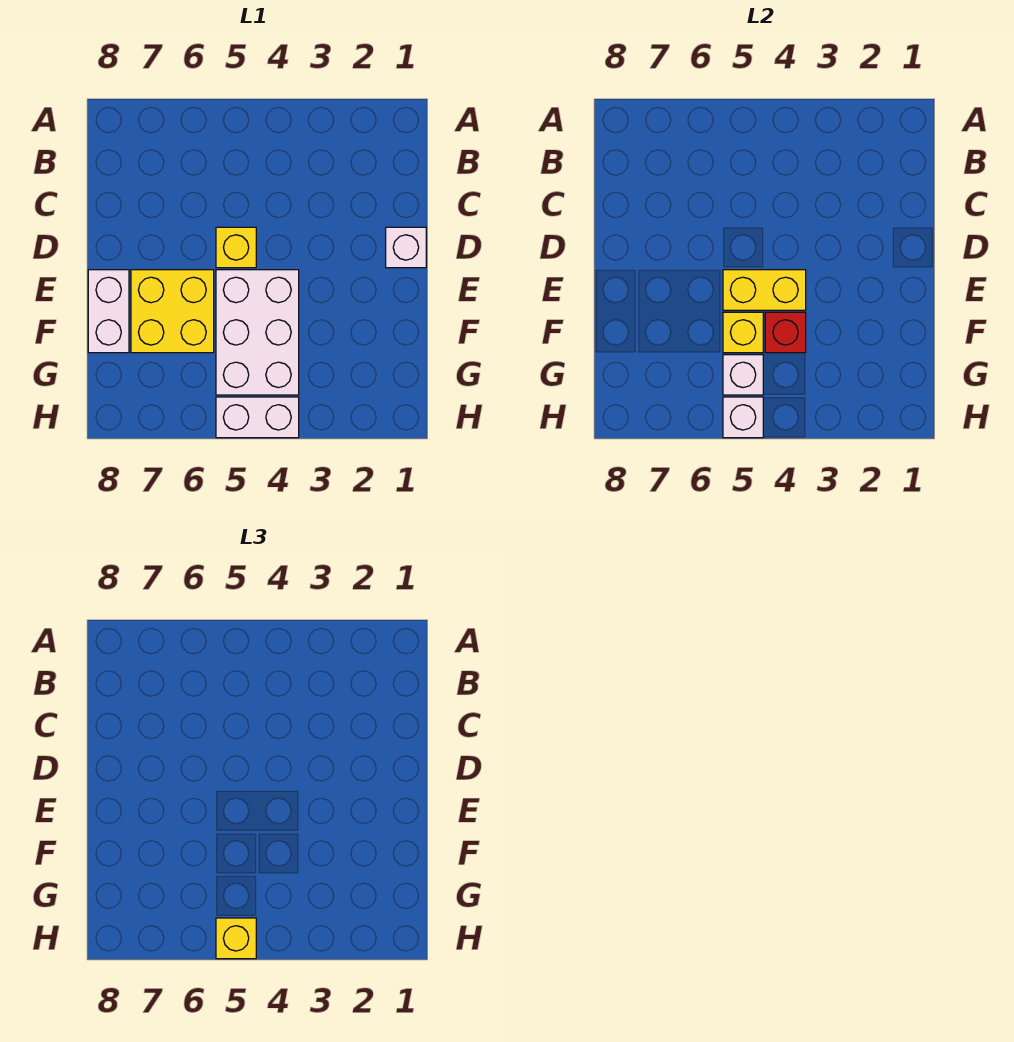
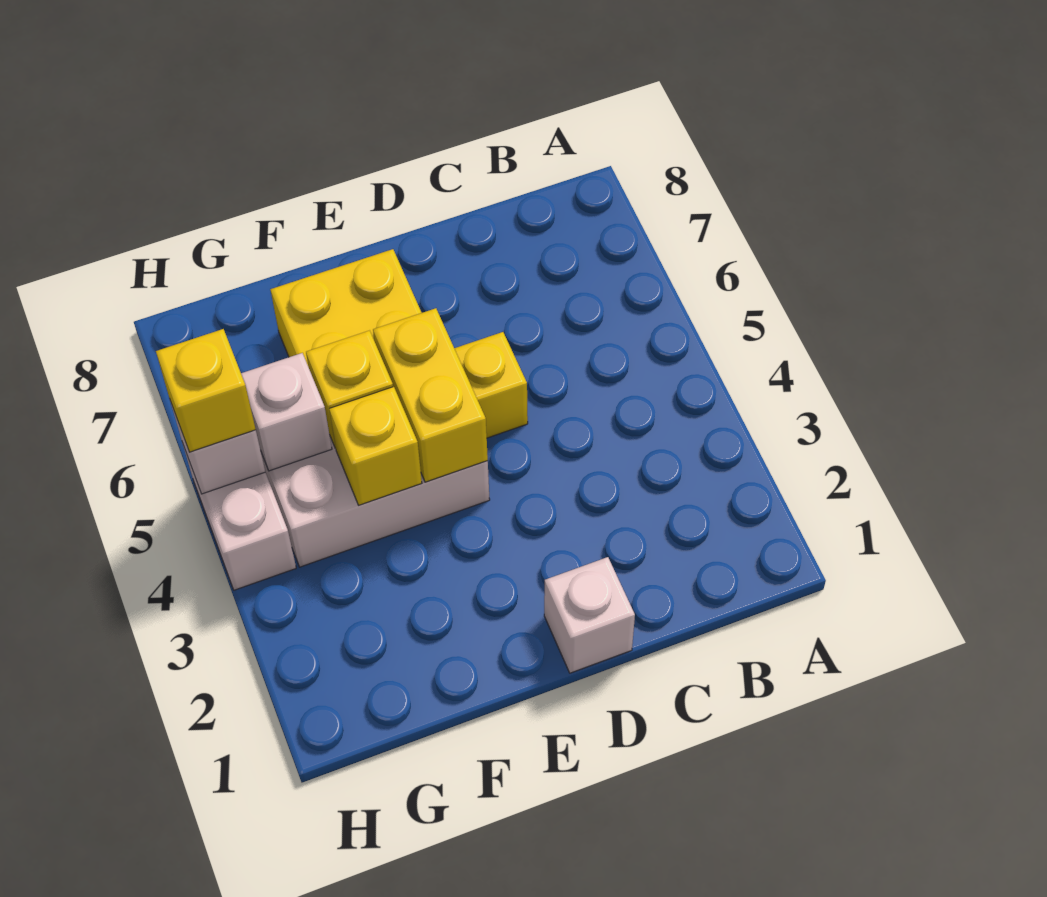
white brick E8:F8 level 1 -> none
red brick F4 level 2 -> yellow brick F4 level 2

